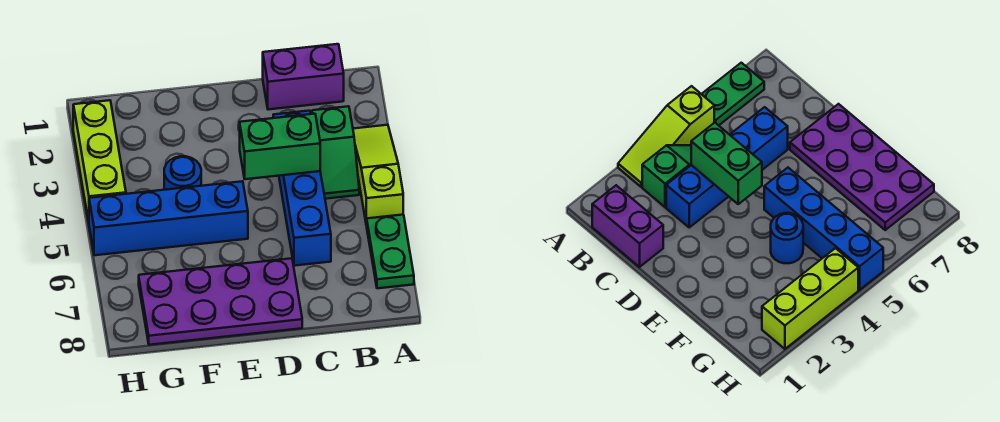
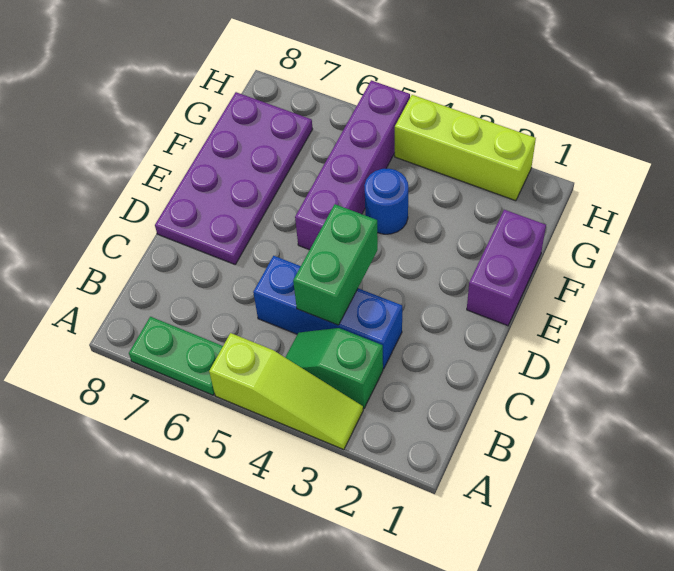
purple brick B1:C1 level 1 -> purple brick E1:F1 level 1
blue brick C3:C6 level 1 -> blue brick C3:C5 level 1
blue brick E5:H5 level 1 -> purple brick E5:H5 level 1

